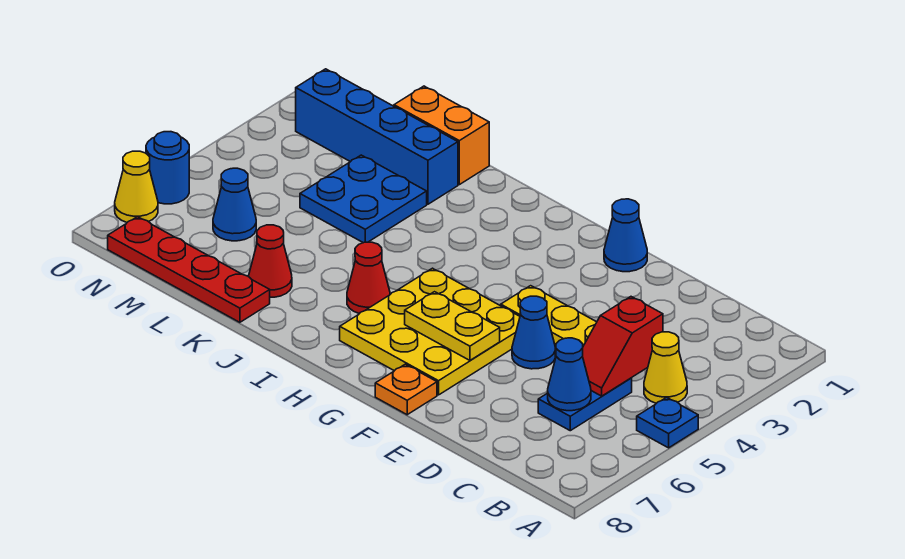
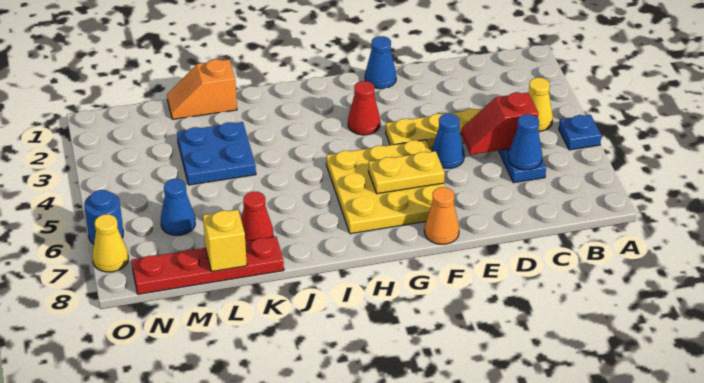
red slope C4:C5 level 2 top 4 -> red slope C5:D5 level 2 top C
orange plate F8 level 1 -> orange cone F8 level 1
red cone I6 level 1 -> red cone G3 level 1
orange brick K1:L1 level 1 -> orange slope K1:L1 level 1 top K
blue brick K2:N2 level 1 -> none
none -> yellow brick L8 level 2

